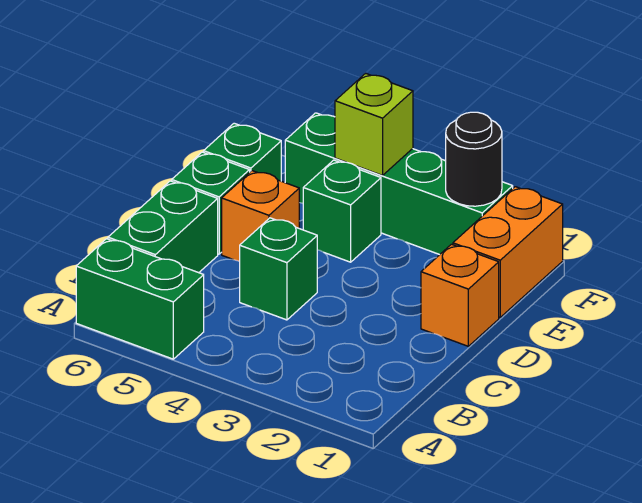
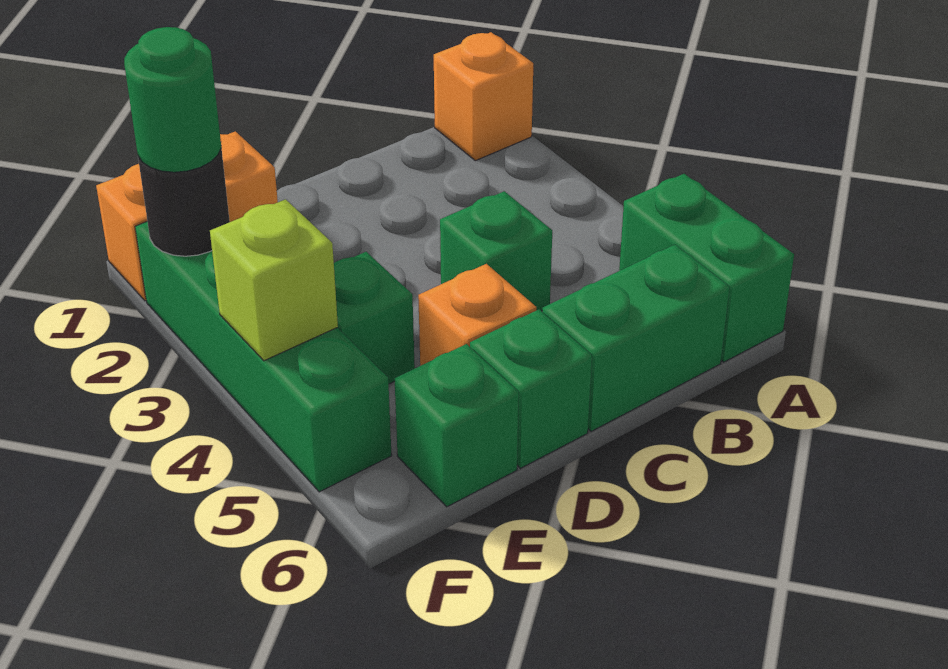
orange brick D1 level 1 -> orange brick A1 level 1
none -> green round brick F2 level 3

